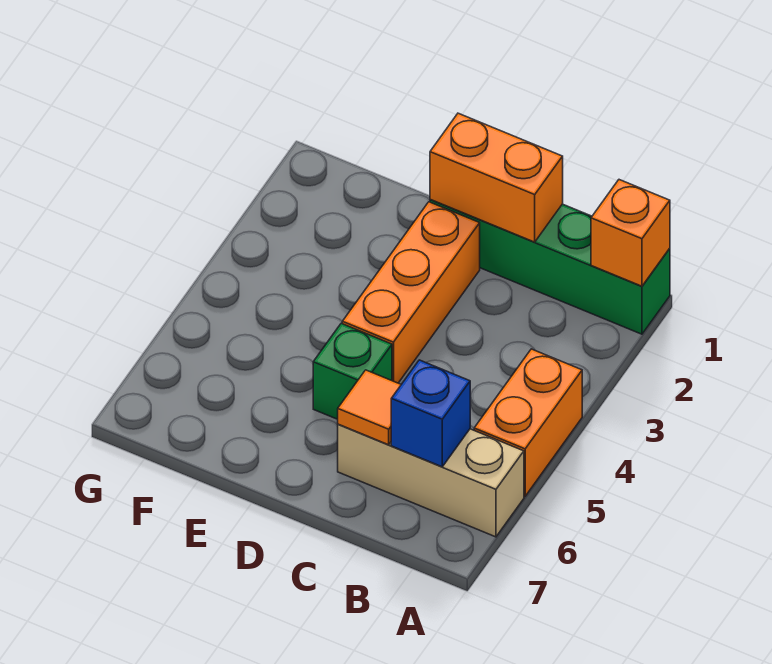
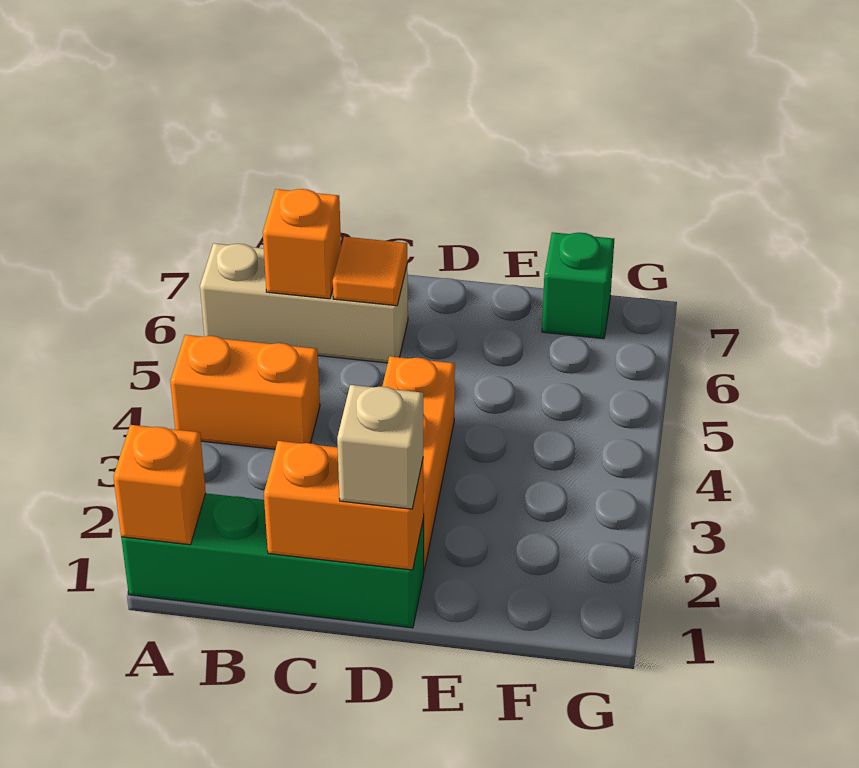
orange brick A4:A5 level 1 -> orange brick A4:B4 level 1
blue brick B6 level 2 -> orange brick B6 level 2
none -> tan brick D1 level 3
green brick D5 level 1 -> green brick F7 level 1

